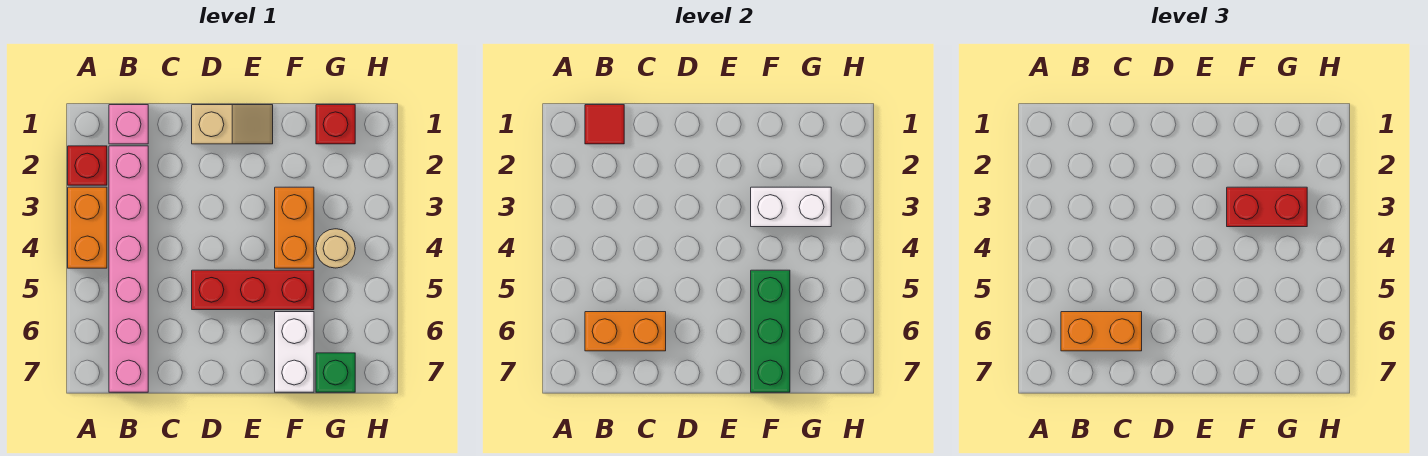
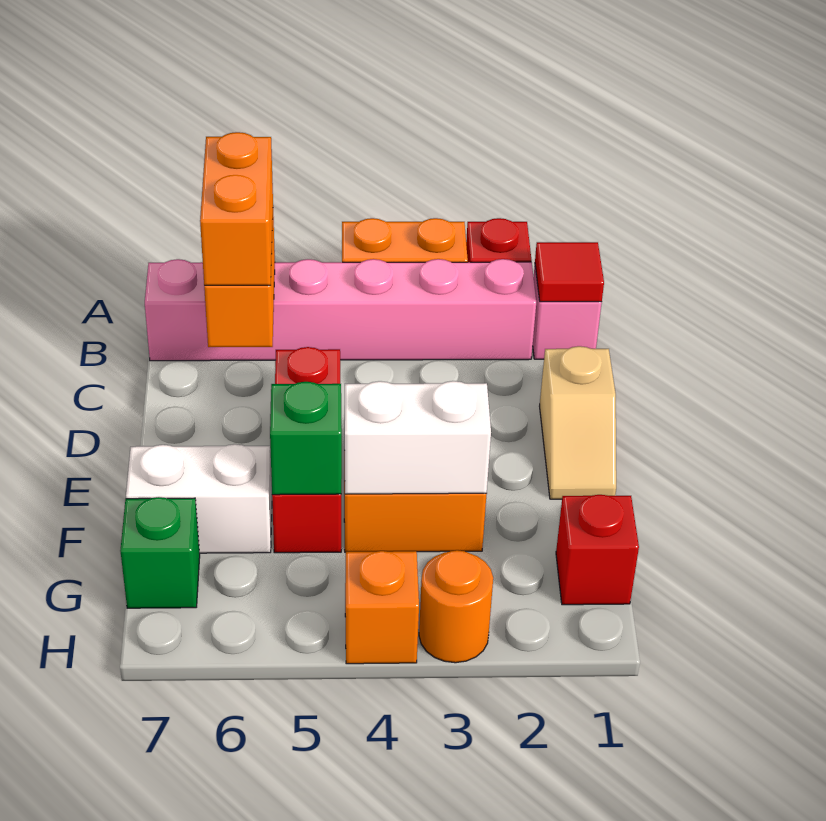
white brick F3:G3 level 2 -> white brick F3:F4 level 2
red brick F3:G3 level 3 -> none
green brick F5:F7 level 2 -> green brick F5 level 2
tan round brick G4 level 1 -> none
none -> orange round brick H3 level 1
none -> orange brick H4 level 1

